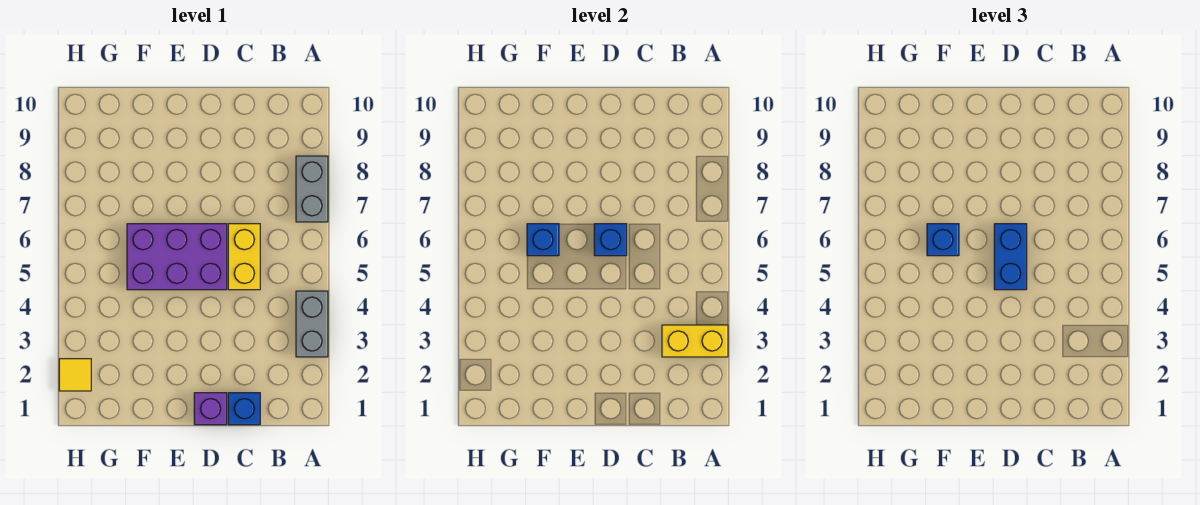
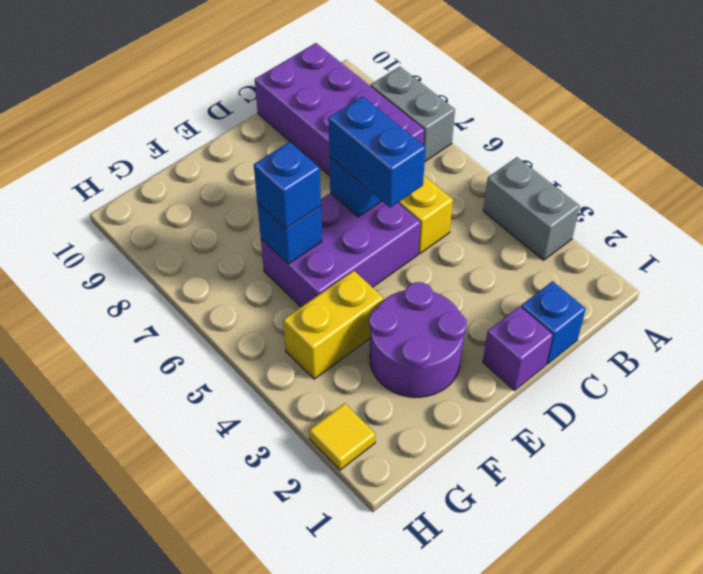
yellow brick A3:B3 level 2 -> yellow brick F4:G4 level 1
none -> purple brick B7:C10 level 1
none -> purple round brick E2:F3 level 1

